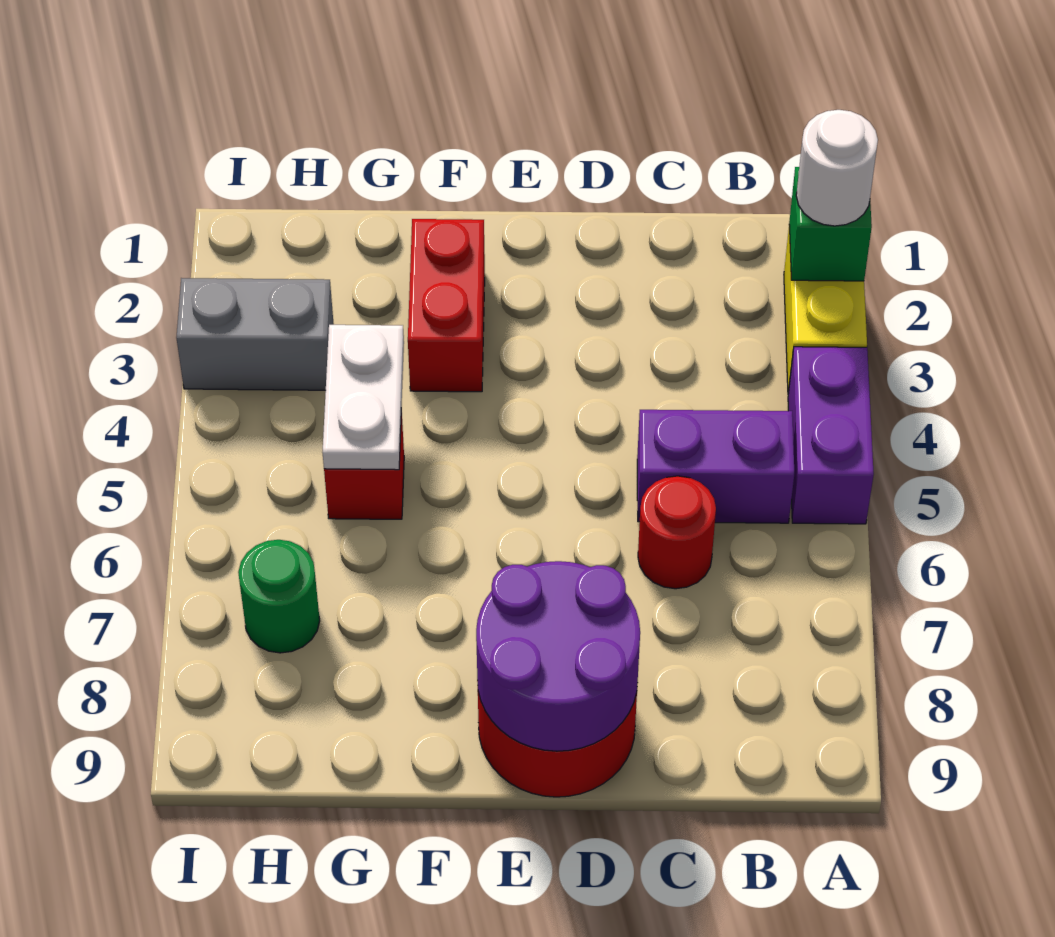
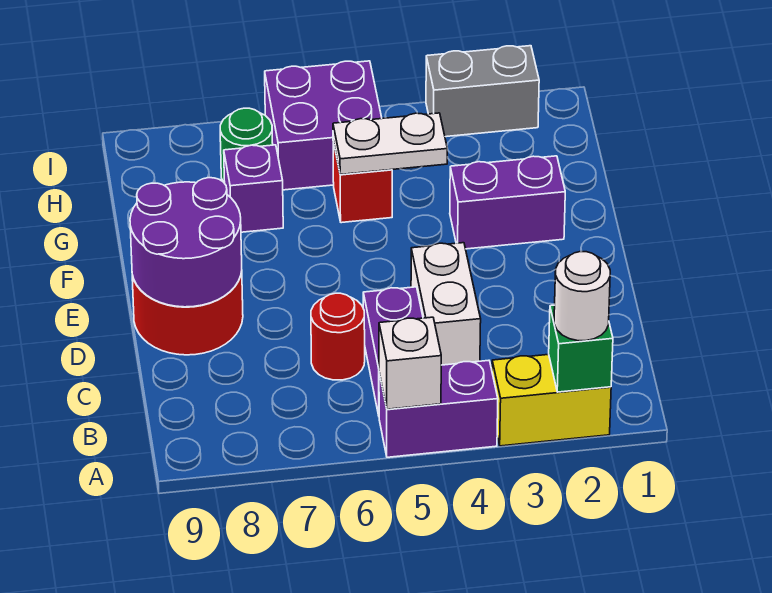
none -> white brick A5 level 2
none -> white brick C4:D4 level 1
red brick F2:F3 level 1 -> purple brick F2:F3 level 1
none -> purple brick G7 level 1
grey brick H3:I3 level 1 -> grey brick I2:I3 level 1
none -> purple brick H5:I6 level 1

